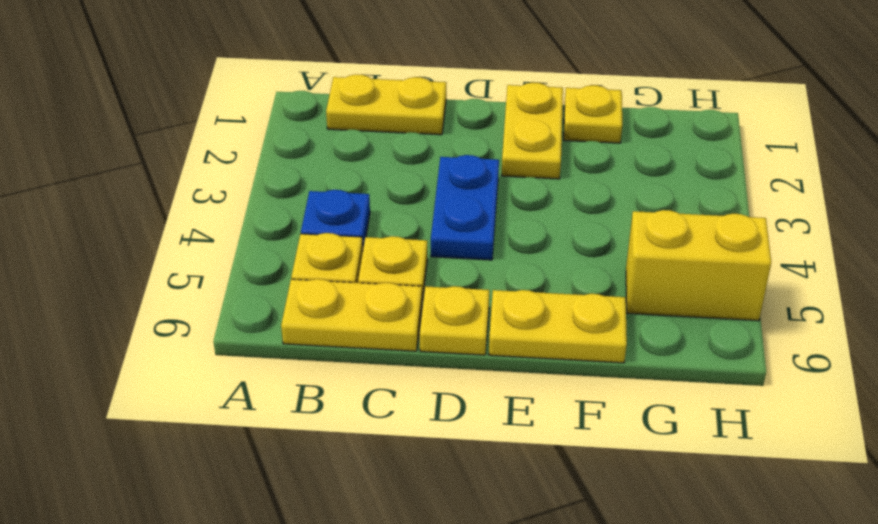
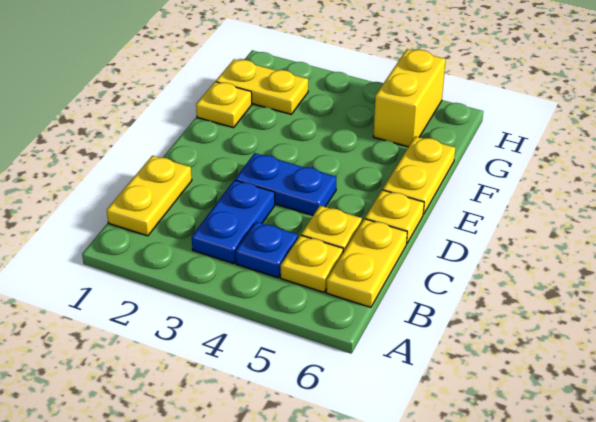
none -> blue plate B3:C3 level 1
yellow plate E1:E2 level 1 -> yellow plate G1:G2 level 1

